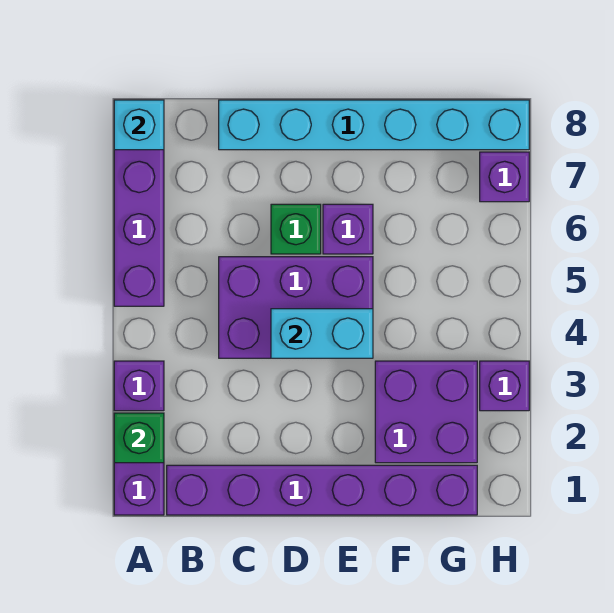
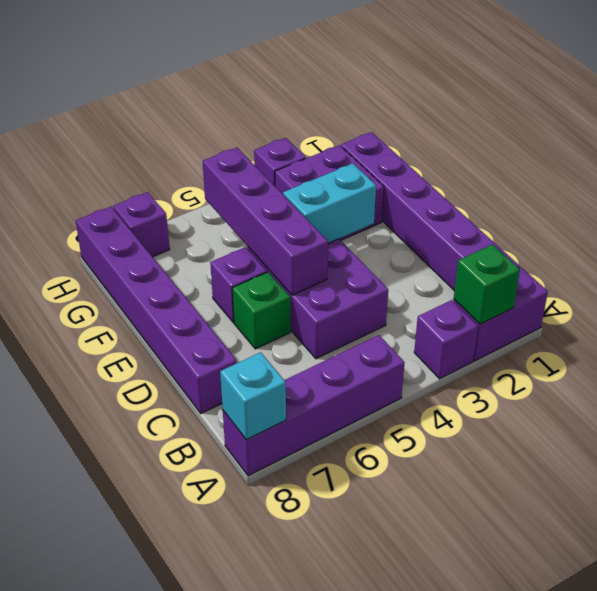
cyan brick C8:H8 level 1 -> purple brick C8:H8 level 1
cyan brick D4:E4 level 2 -> cyan brick E3:E4 level 2
none -> purple brick D5:G5 level 2

